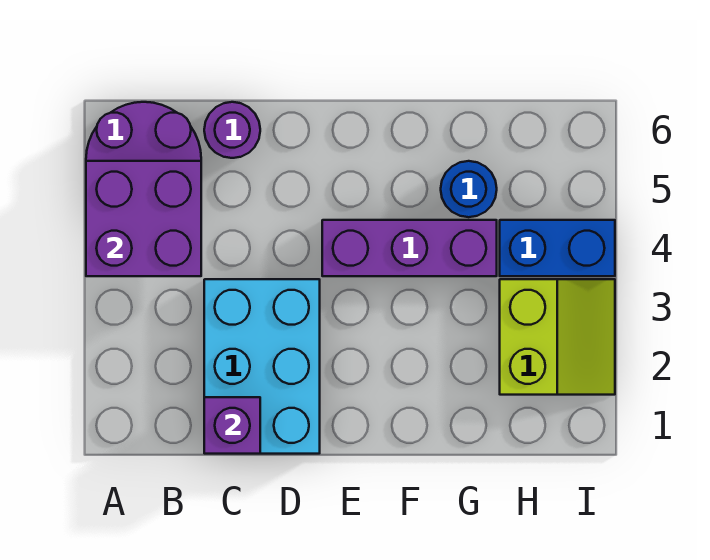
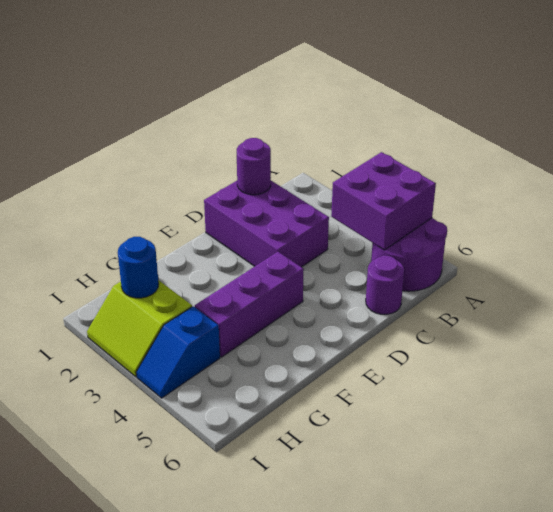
cyan brick C1:D3 level 1 -> purple brick C1:D3 level 1
purple brick C1 level 2 -> purple round brick C1 level 2
blue round brick G5 level 1 -> blue round brick H2 level 2
blue brick H4:I4 level 1 -> blue slope H4:I4 level 1 top H

